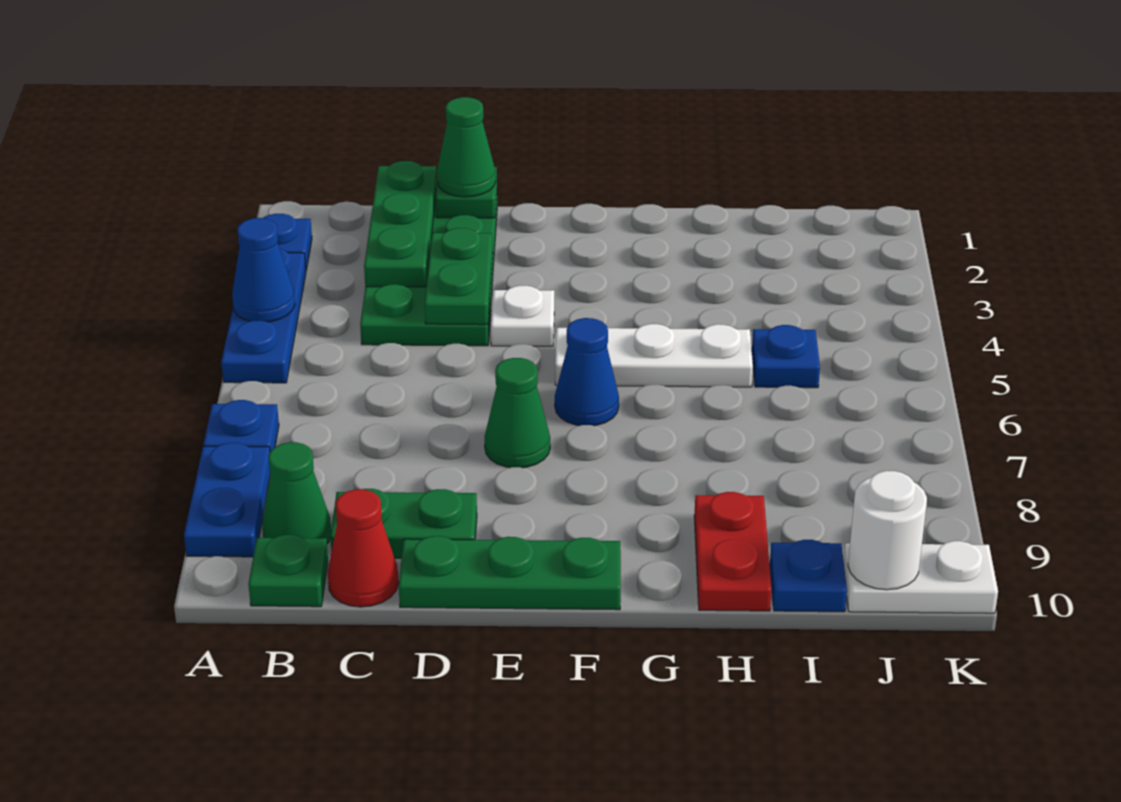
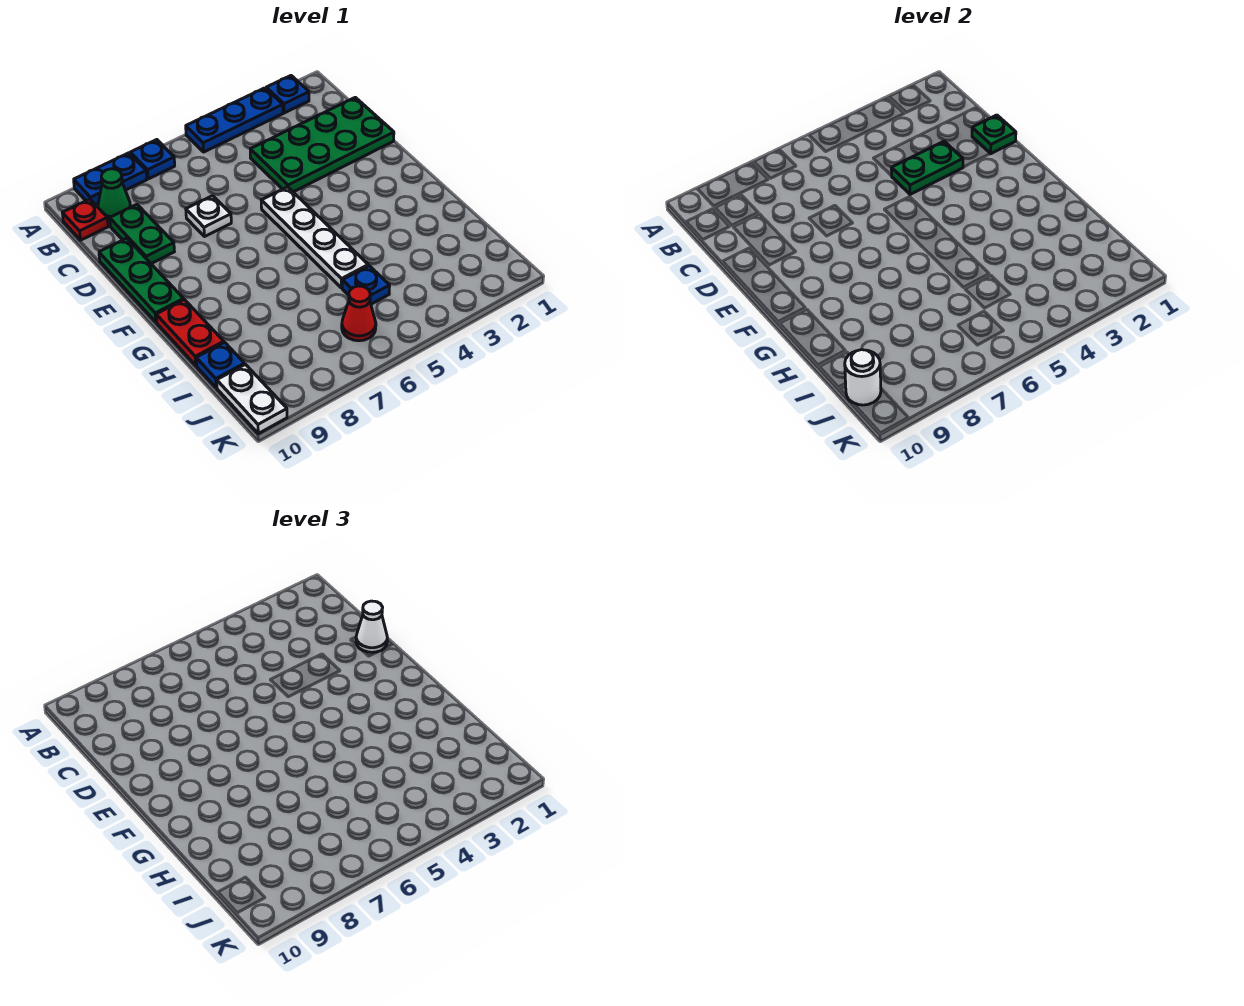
blue cone A4 level 2 -> none
green plate B10 level 1 -> red plate B10 level 1
green plate C1:C3 level 2 -> none
red cone C10 level 1 -> red cone J6 level 1
green cone D1 level 3 -> white cone D1 level 3
white plate E4 level 1 -> white plate D7 level 1
green cone E7 level 1 -> none
white plate F5:H5 level 1 -> white plate E5:H5 level 1
blue cone F6 level 1 -> none
red plate H9:H10 level 1 -> red plate G10:H10 level 1

